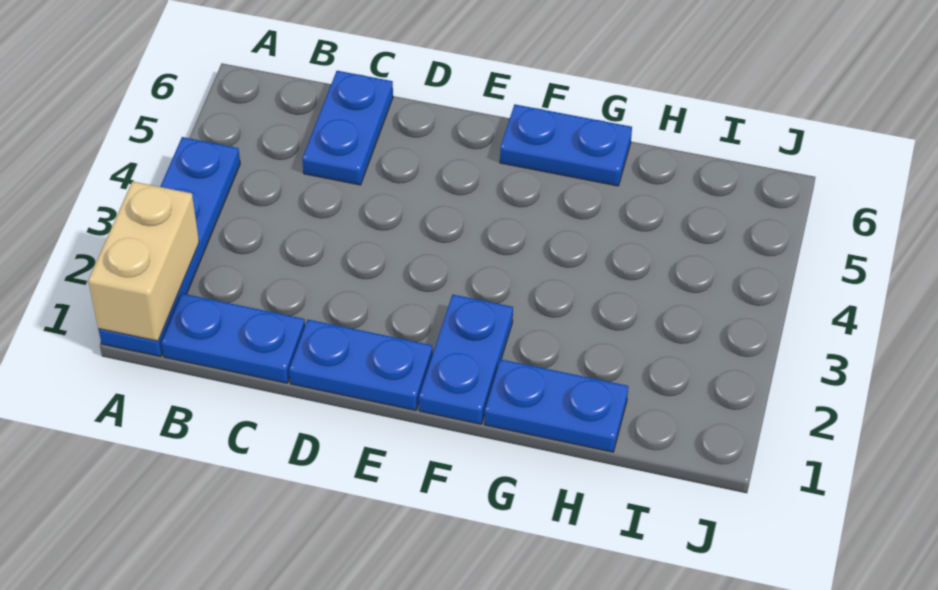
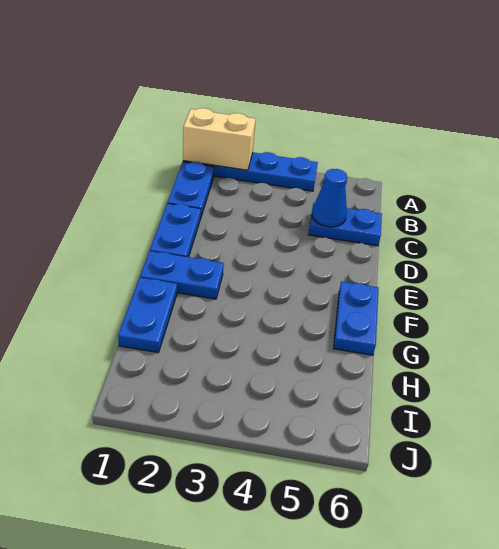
none -> blue cone C5 level 2

